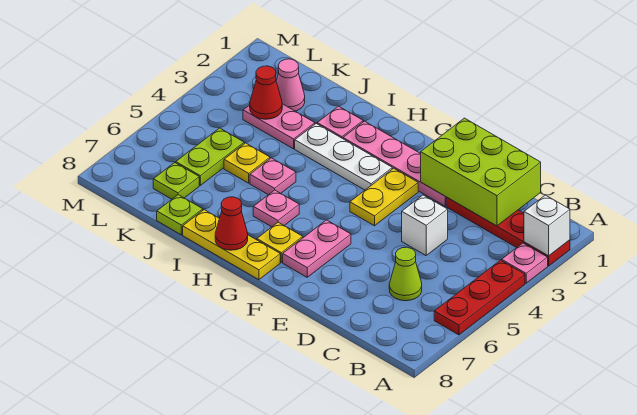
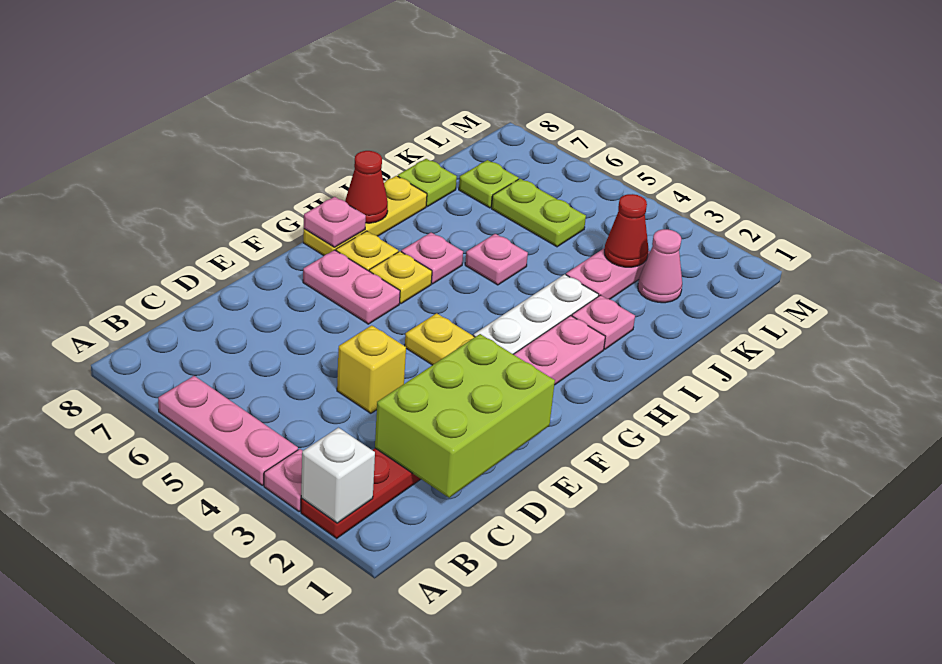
red plate A4:A6 level 1 -> pink plate A4:A6 level 1
lime cone C6 level 1 -> none
white brick D4 level 1 -> yellow brick D4 level 1
none -> pink plate G8 level 2
yellow plate J5 level 1 -> yellow plate G6 level 1

